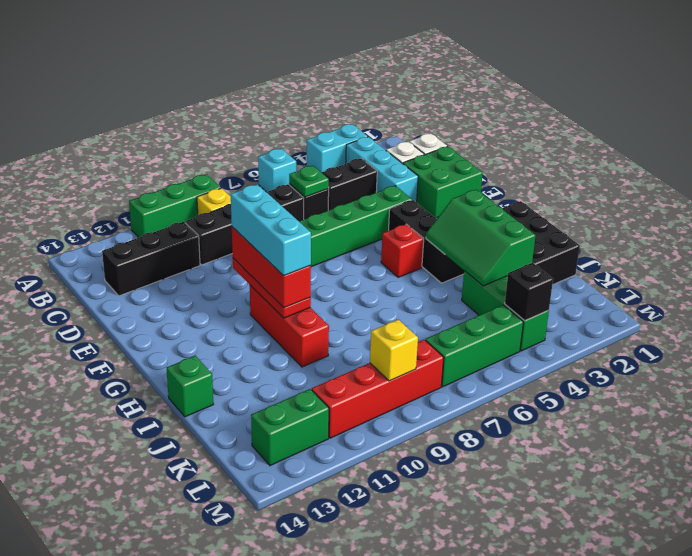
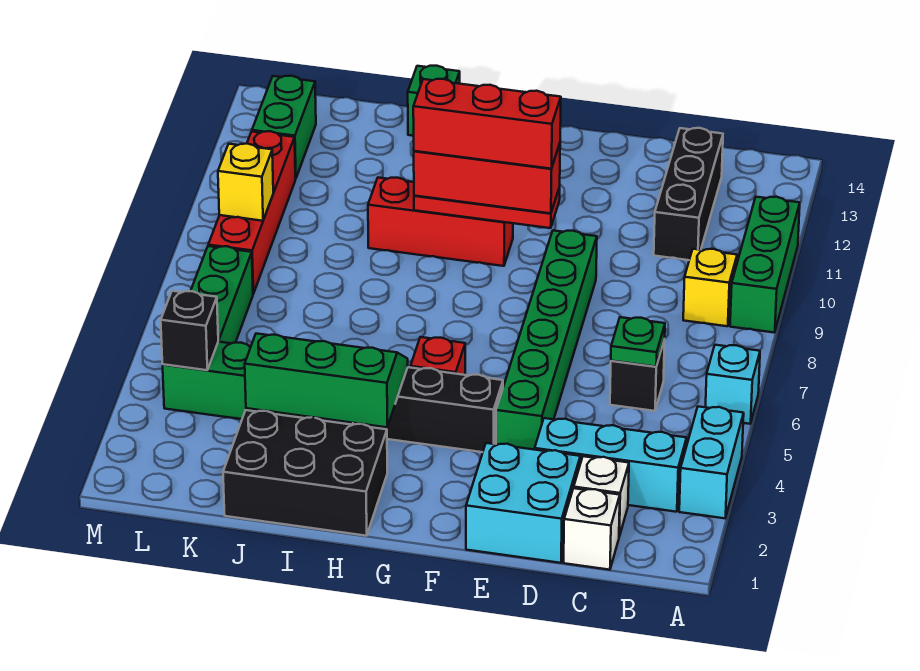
black brick C4:C5 level 1 -> none
black brick C7:C10 level 1 -> none
green brick D1:E2 level 1 -> cyan brick D1:E2 level 1
cyan brick F10:H10 level 4 -> red brick F10:H10 level 4

